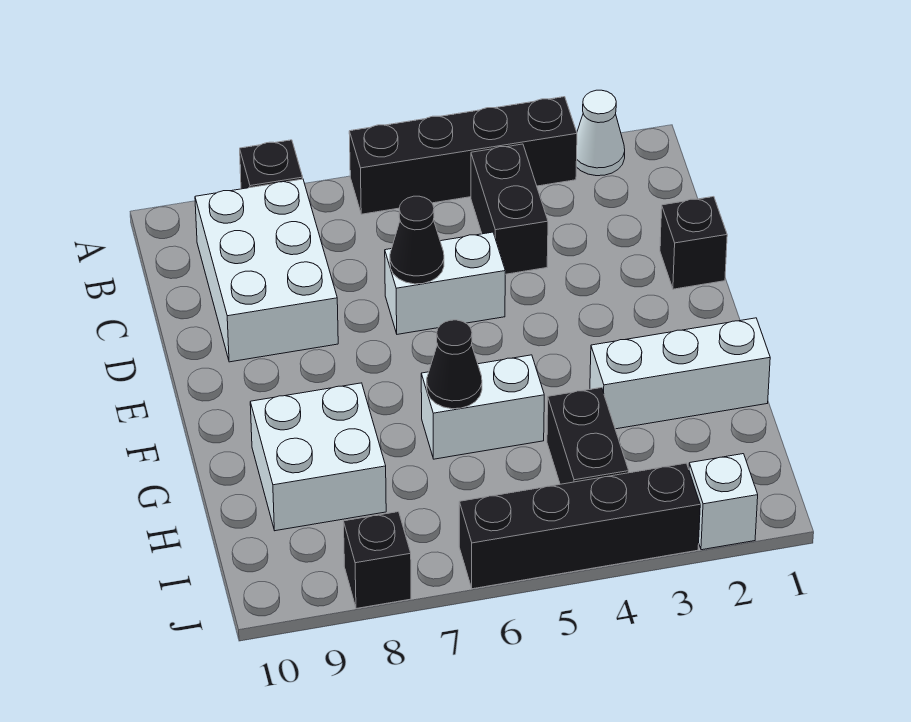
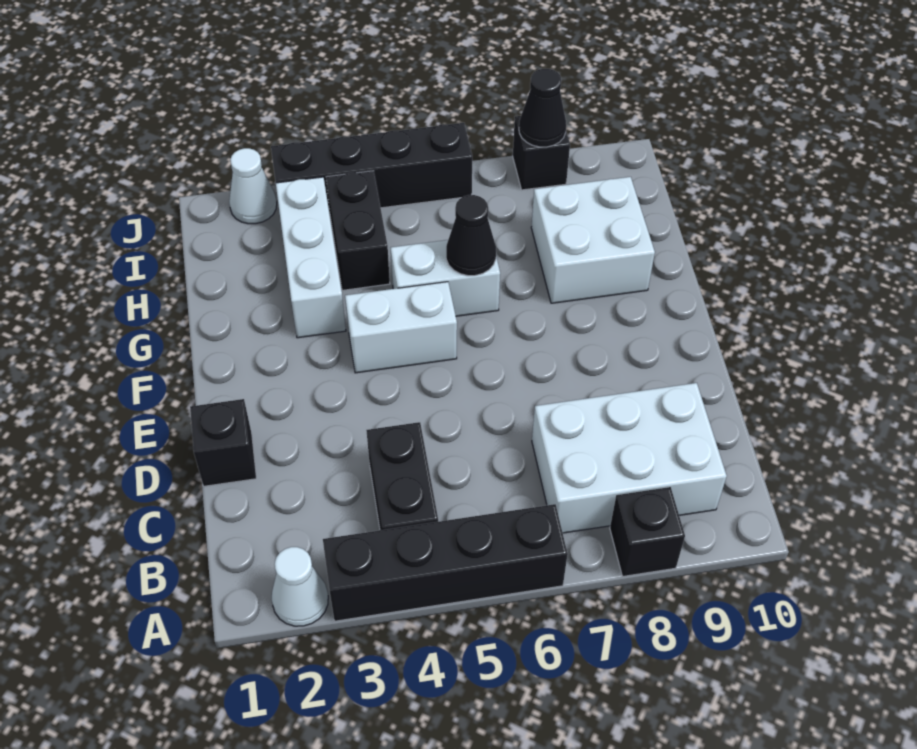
white brick B8:D9 level 1 -> white brick B7:C9 level 1
white brick D5:D6 level 1 -> white brick F4:F5 level 1
black cone D6 level 2 -> black cone J8 level 2
white brick G1:G3 level 1 -> white brick G3:I3 level 1
white brick J2 level 1 -> white cone J2 level 1

